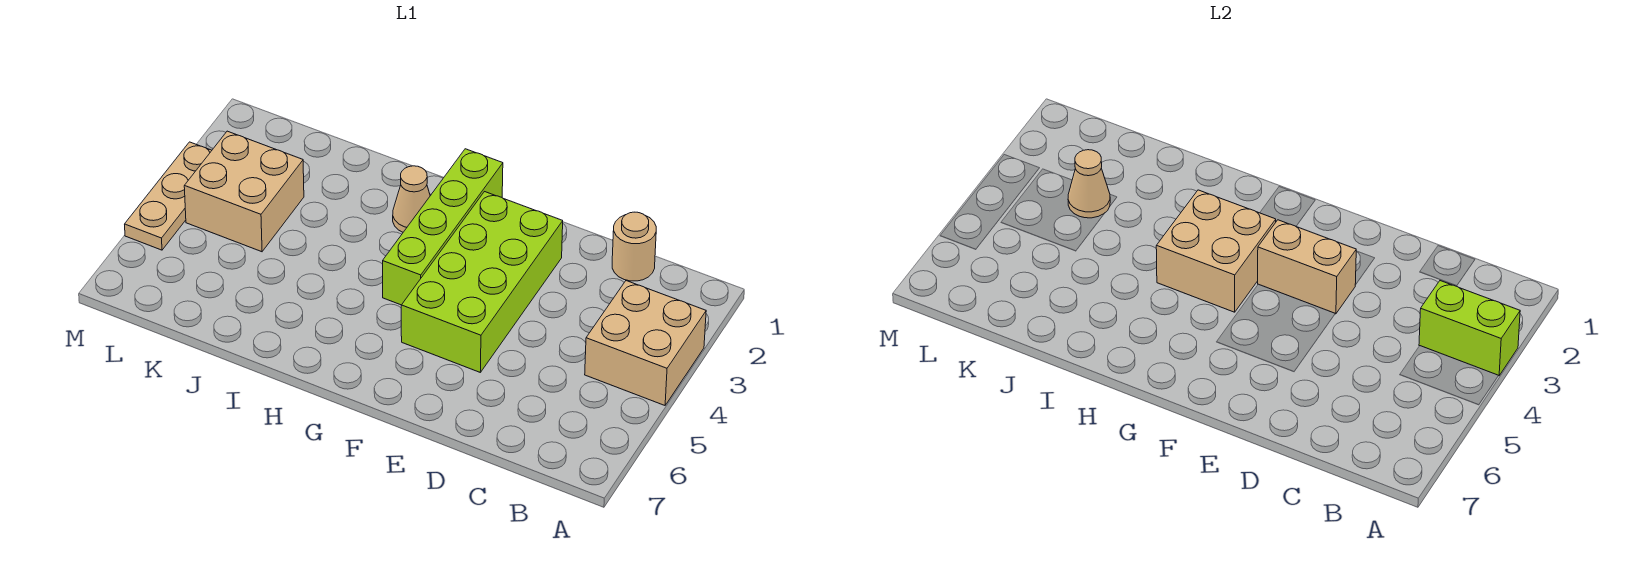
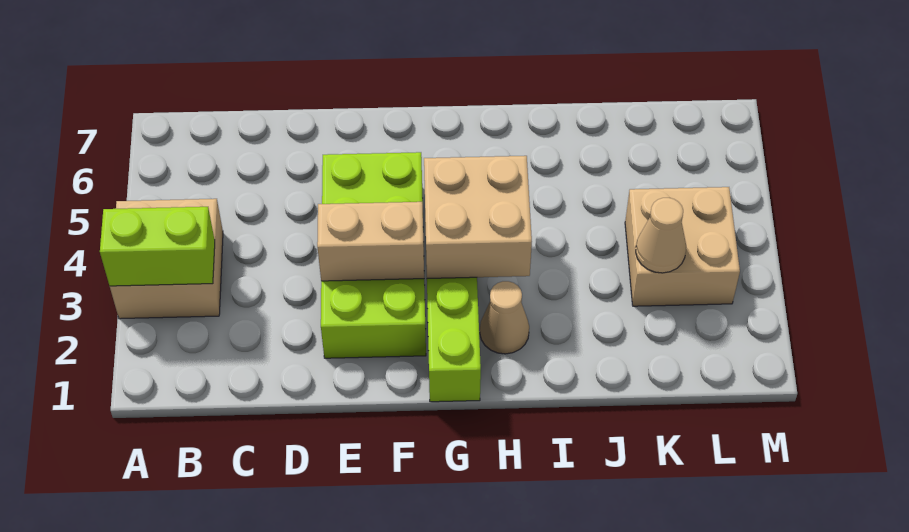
tan round brick C1 level 1 -> none
tan plate M3:M5 level 1 -> none

